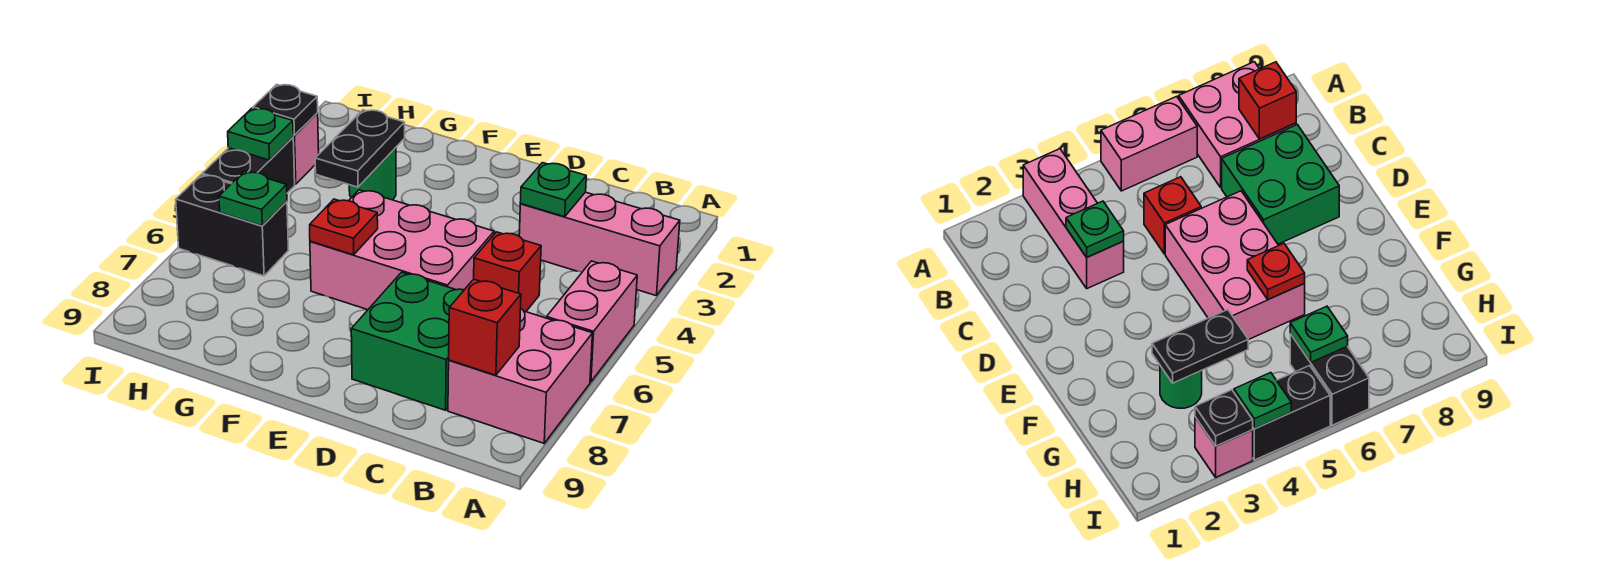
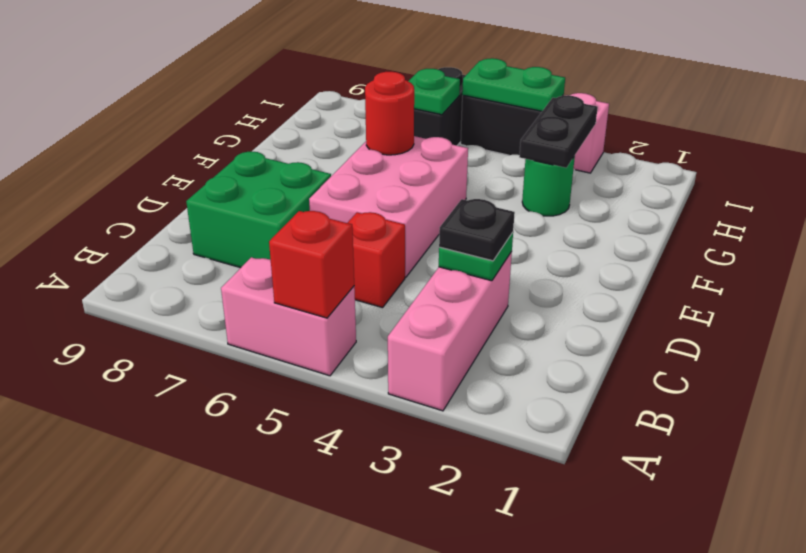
pink brick A7:B8 level 1 -> none
red brick B8 level 2 -> red brick A5 level 2
red plate F6 level 2 -> red round brick F6 level 2
black plate G3:G4 level 2 -> black plate G3:H3 level 2
black plate I3 level 2 -> black plate C3 level 3
green plate I4 level 2 -> green plate I4:I5 level 2

